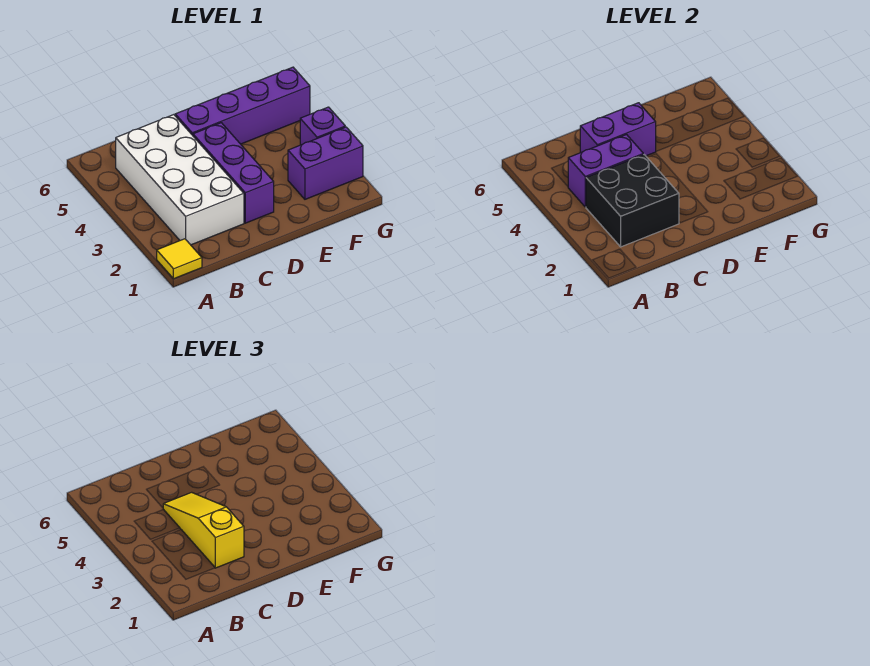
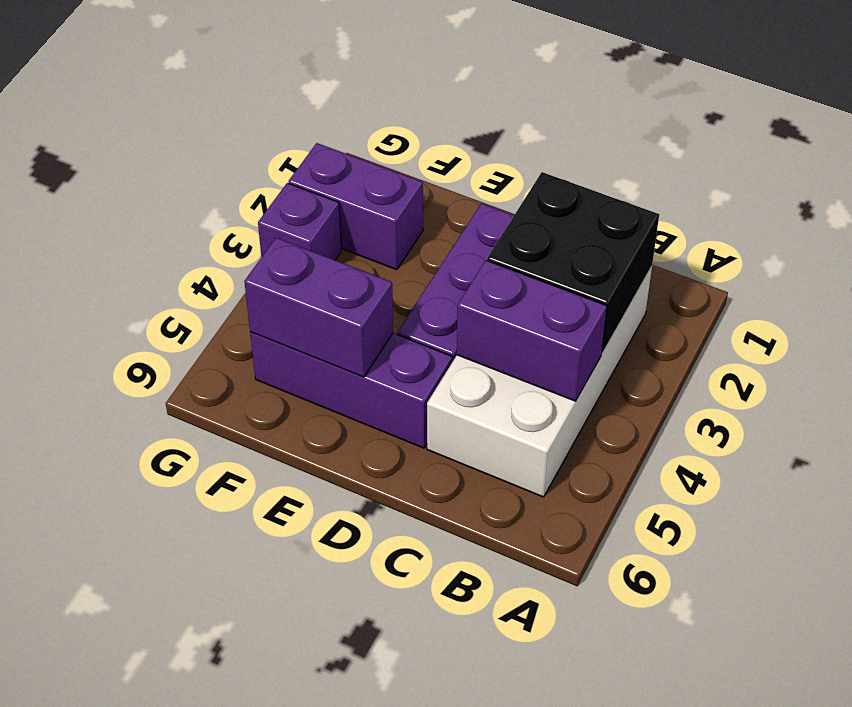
yellow tile A1 level 1 -> none
yellow slope C2:C4 level 3 top 2 -> none
purple brick C5:D5 level 2 -> purple brick E5:F5 level 2
purple brick D5:G5 level 1 -> purple brick D5:F5 level 1

